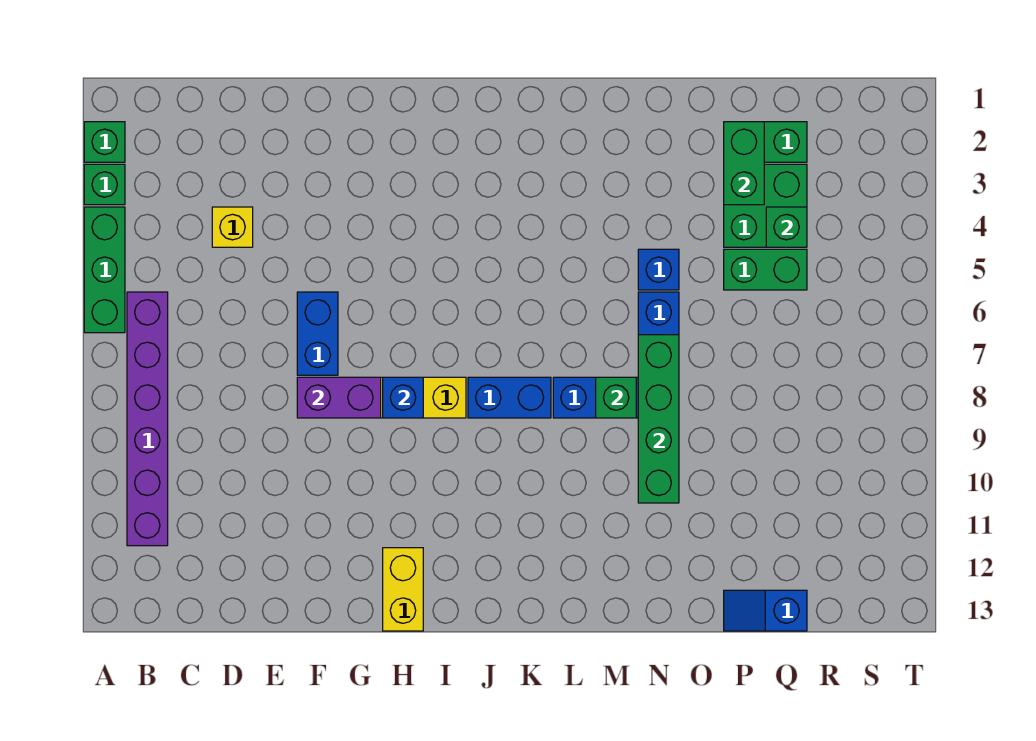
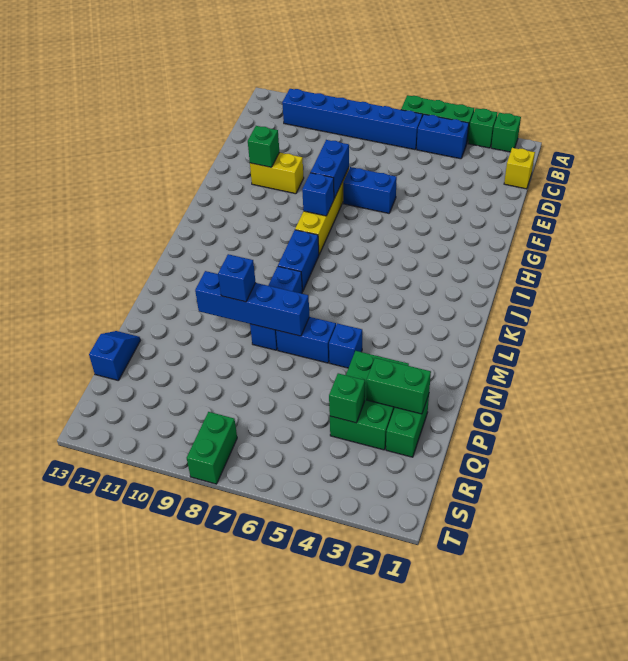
none -> blue brick B4:B5 level 1
purple brick B6:B11 level 1 -> blue brick B6:B11 level 1
yellow brick D4 level 1 -> yellow brick C1 level 1
purple brick F8:G8 level 2 -> blue brick F8:G8 level 2
yellow brick H12:H13 level 1 -> yellow brick F10:F11 level 1
green brick M8 level 2 -> green brick F11 level 2
green brick N7:N10 level 2 -> blue brick N7:N10 level 2
none -> blue brick N9 level 3
green brick P3:Q4 level 1 -> green brick O3:Q4 level 1
green brick P5:Q5 level 1 -> green brick S8:T8 level 1

